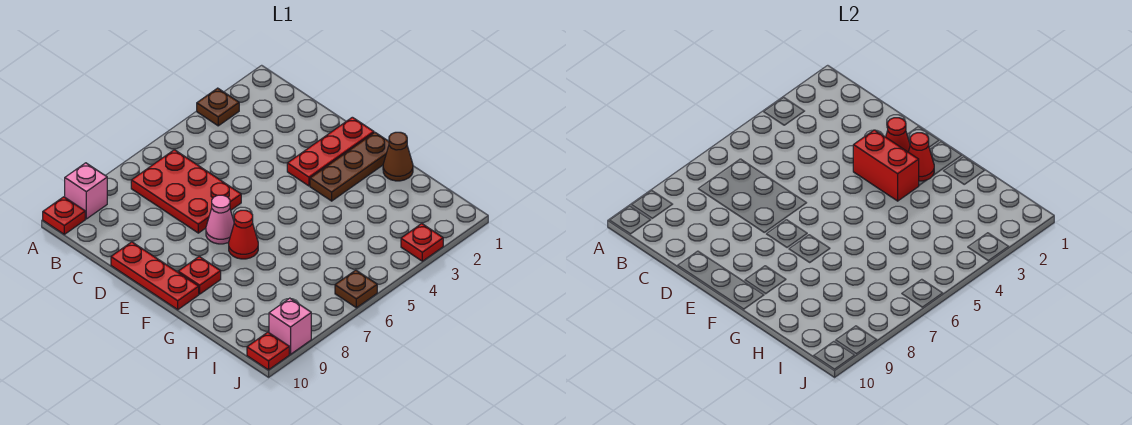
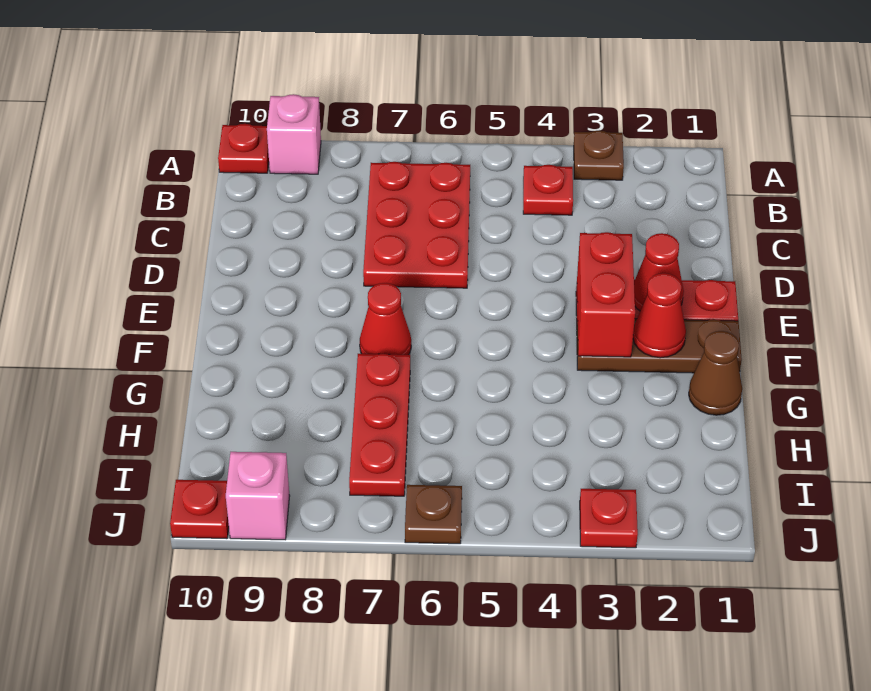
red plate D10:F10 level 1 -> red plate G7:I7 level 1
pink cone E7 level 1 -> none
red plate F9 level 1 -> red plate B4 level 1

